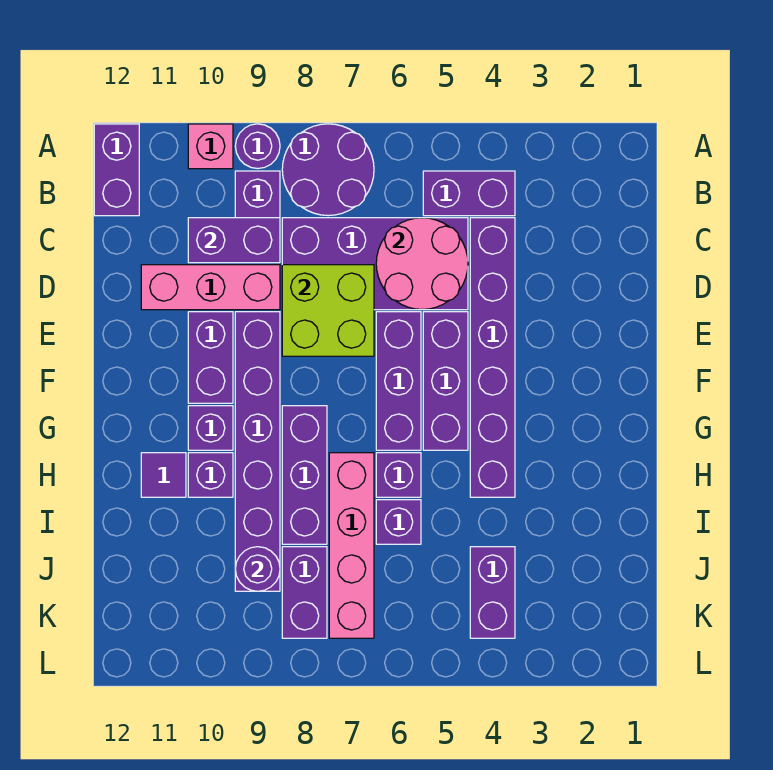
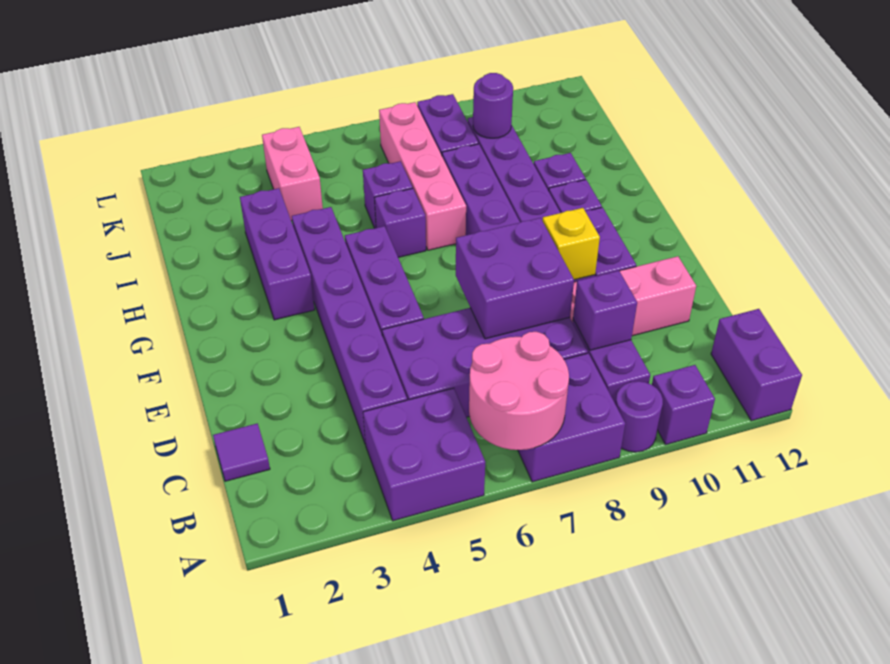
purple round brick A7:B8 level 1 -> purple brick A7:B8 level 1
pink brick A10 level 1 -> purple brick A10 level 1
purple brick B4:B5 level 1 -> purple brick A4:B5 level 1
pink round brick C5:D6 level 2 -> pink round brick A6:B7 level 2
purple brick C9:C10 level 2 -> purple brick C9 level 2
lime brick D7:E8 level 2 -> purple brick D7:E8 level 2
purple brick E6:G6 level 1 -> purple brick G3:I3 level 1
none -> yellow brick E9 level 2
purple tile H11 level 1 -> purple tile C1 level 1
purple brick J4:K4 level 1 -> pink brick J4:K4 level 1

